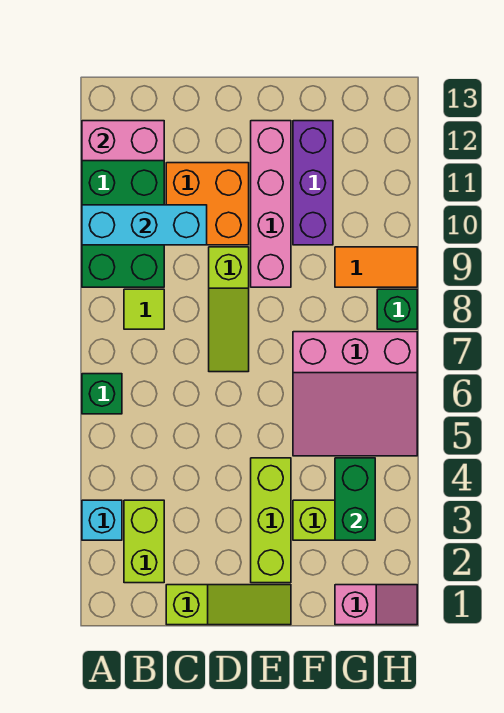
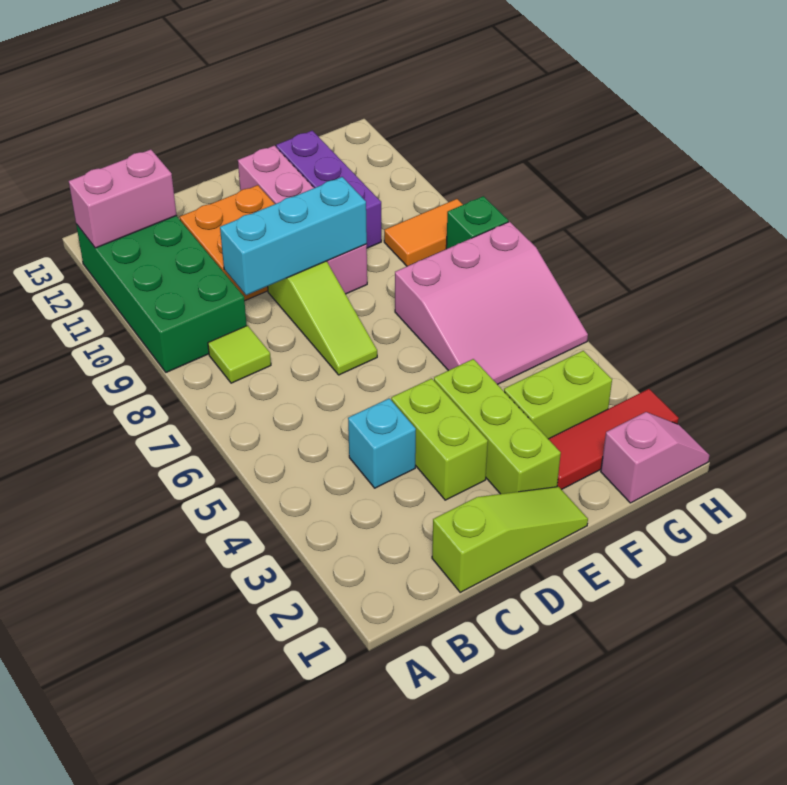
cyan brick A3 level 1 -> cyan brick C4 level 1
green brick A6 level 1 -> none
cyan brick A10:C10 level 2 -> cyan brick C9:E9 level 2
lime brick B2:B3 level 1 -> lime brick D3:D4 level 1
none -> red tile F2:H2 level 1
green brick G3:G4 level 2 -> none

